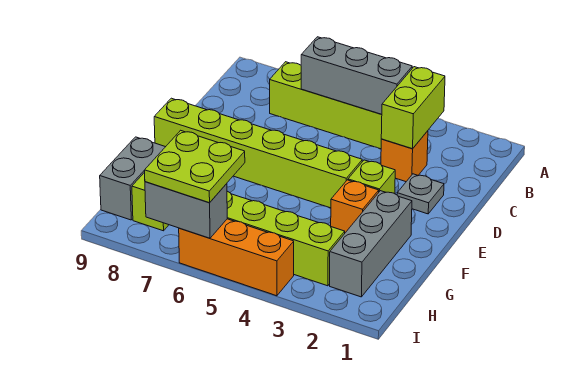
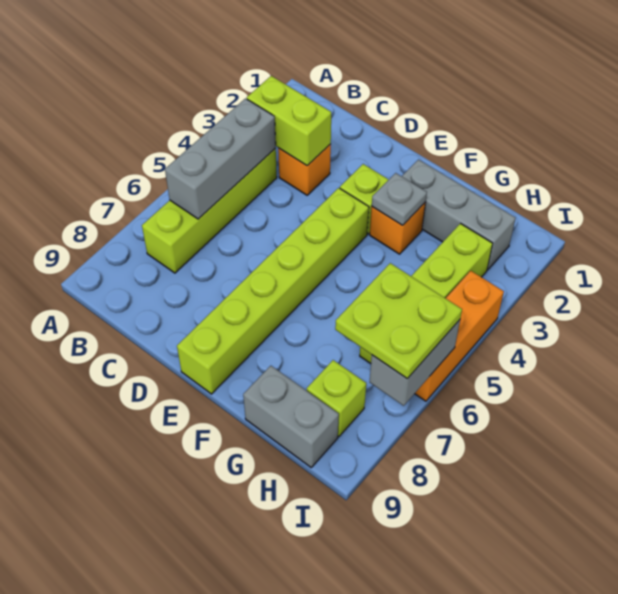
grey plate D2 level 1 -> grey plate F3 level 2

